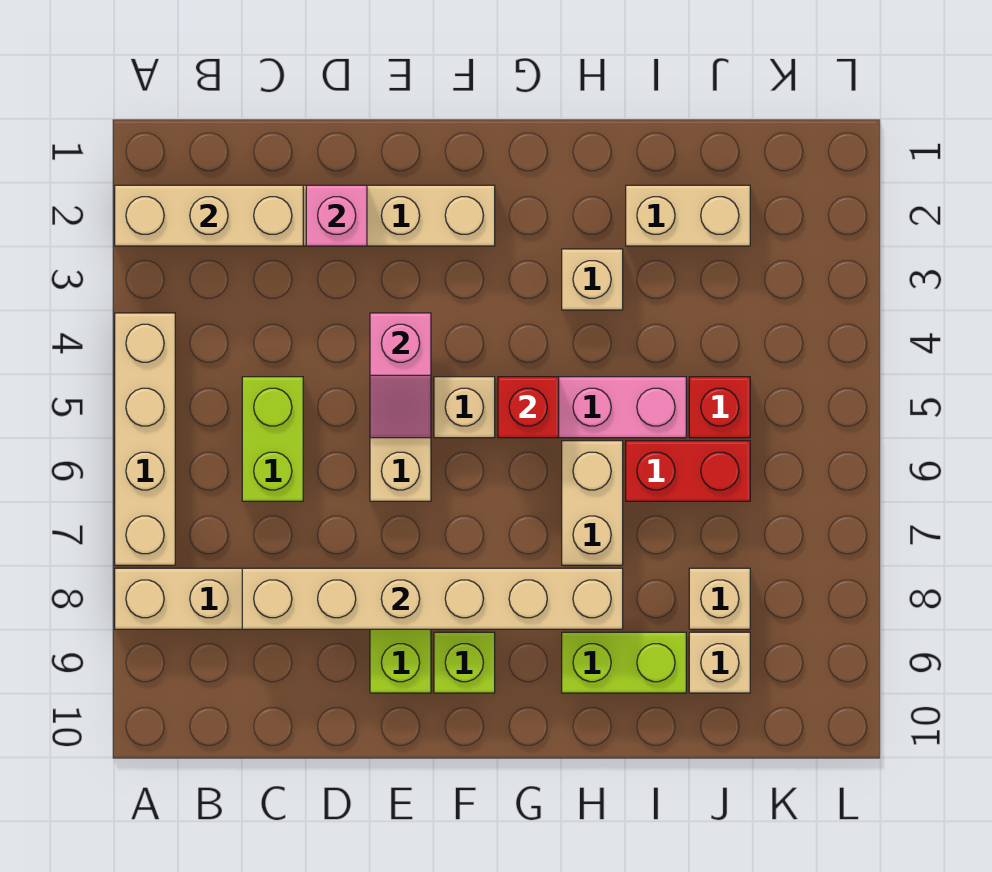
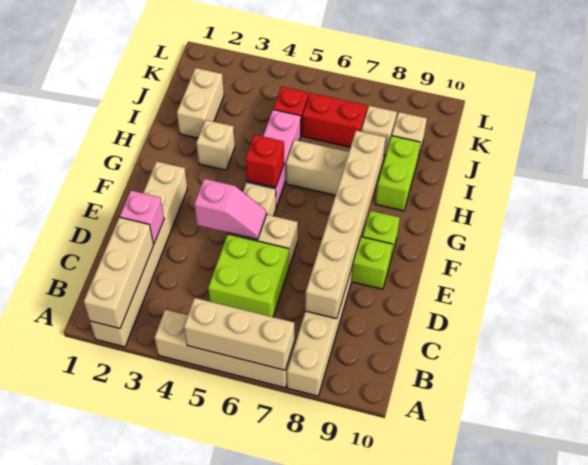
none -> tan brick A5:A7 level 2
lime brick C5:C6 level 1 -> lime brick C5:D6 level 1
red brick I6:J6 level 1 -> red brick J6:J7 level 1

